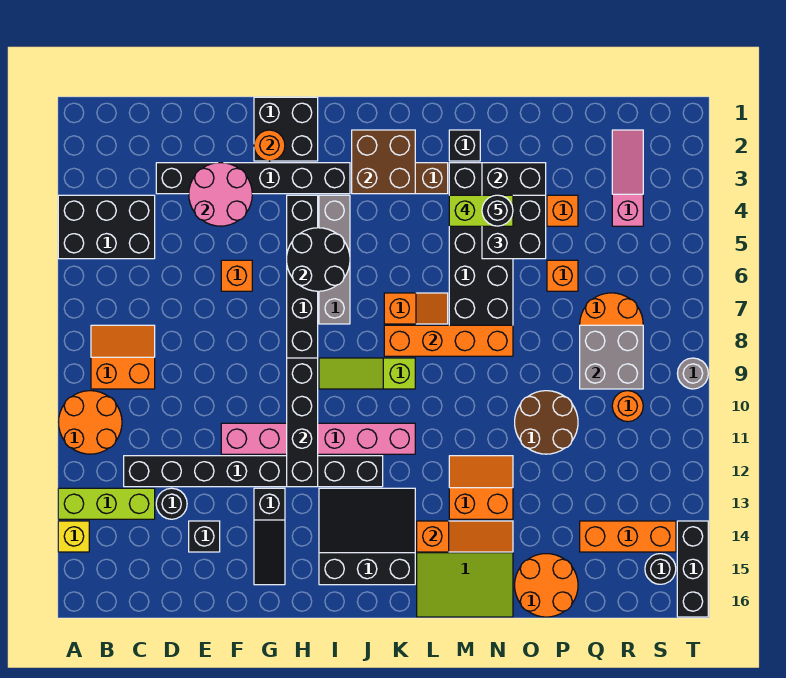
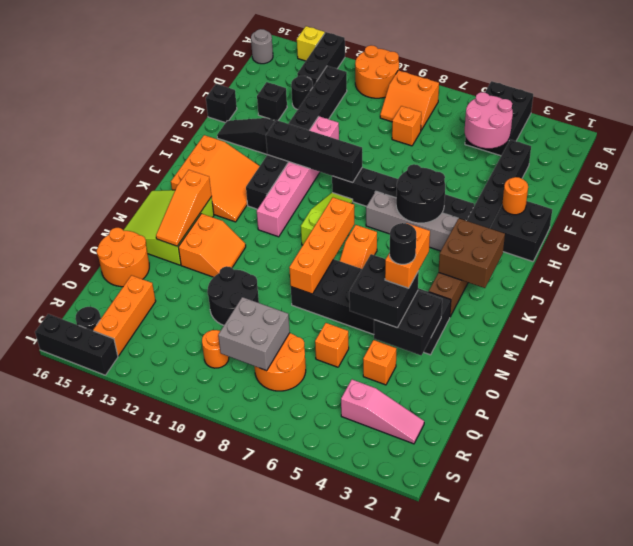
lime brick A13:C13 level 1 -> black brick A13:C13 level 1
orange slope B8:C9 level 1 top 9 -> orange slope B8:C9 level 1 top B
pink round brick E3:F4 level 2 -> pink round brick C4:D5 level 2
orange brick F6 level 1 -> orange brick D8 level 1
black slope I13:K15 level 1 top 15 -> orange slope I13:K15 level 1 top 15
black brick M2 level 1 -> black brick F16 level 1
lime brick M4:N4 level 4 -> orange brick M4:N4 level 4
brown round brick O10:P11 level 1 -> black round brick O10:P11 level 1
grey round brick T9 level 1 -> grey round brick B16 level 1

